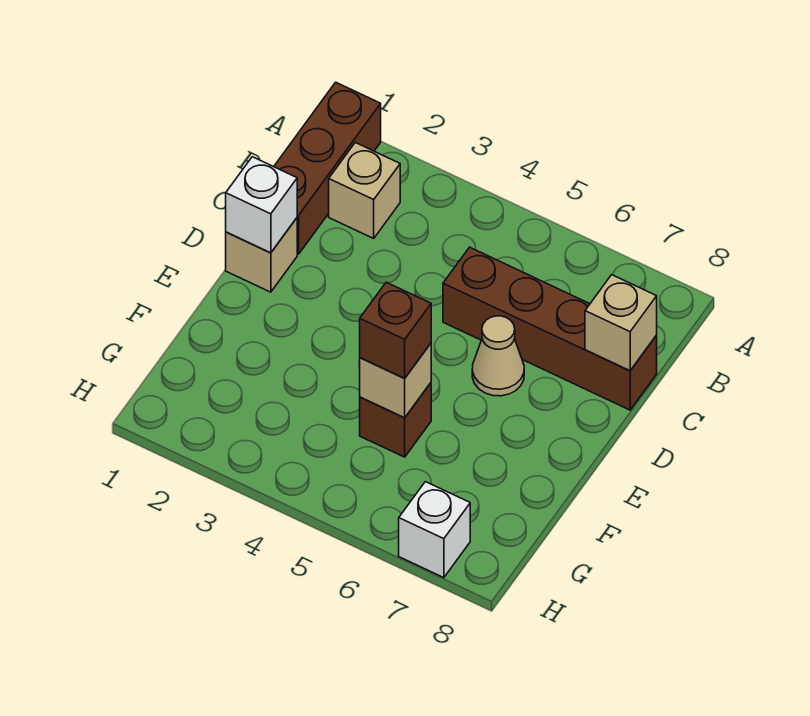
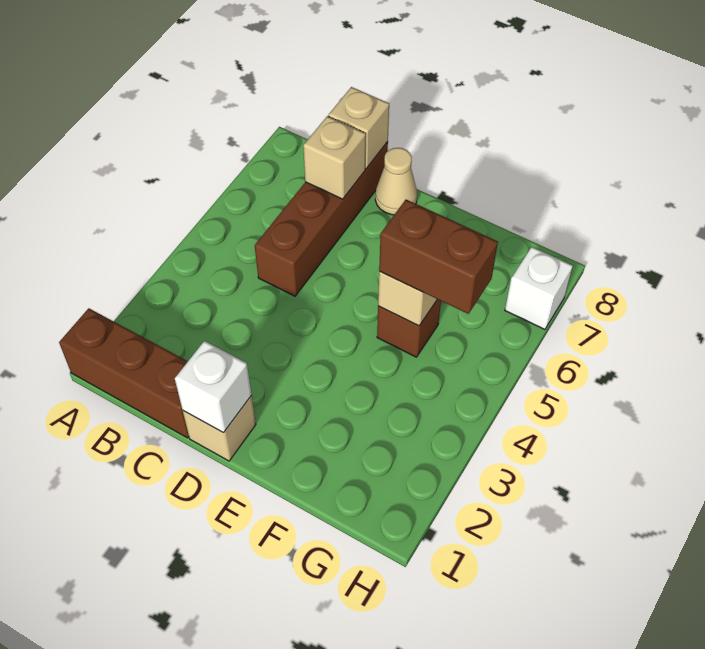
tan brick B2 level 1 -> tan brick C7 level 2
tan cone D6 level 1 -> tan cone D8 level 1
brown brick F5 level 3 -> brown brick F5:G5 level 3

